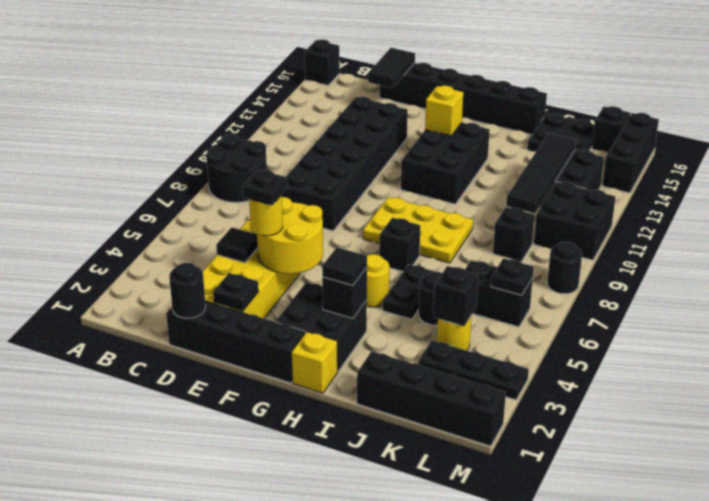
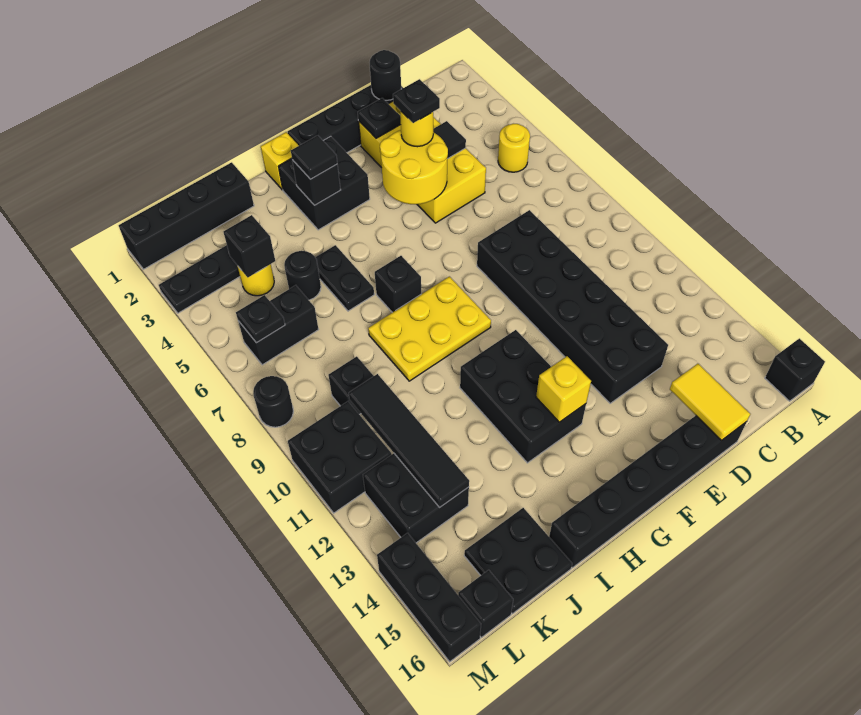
black round brick A8:B9 level 1 -> none
black tile D15:D16 level 2 -> yellow tile D15:D16 level 2
yellow round brick H5 level 1 -> yellow round brick B5 level 1

